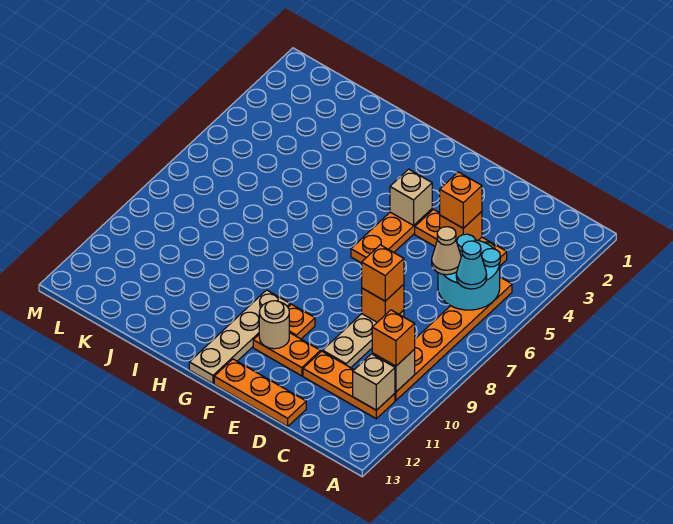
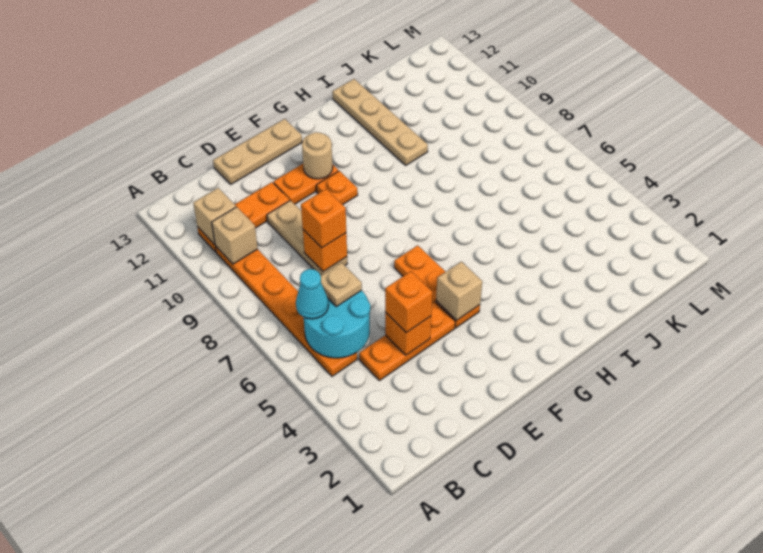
orange brick B10 level 3 -> none
tan cone C6 level 3 -> tan plate C6 level 3
orange plate D13:F13 level 1 -> tan plate D13:F13 level 1
tan plate G10:G13 level 1 -> tan plate I10:I13 level 1

